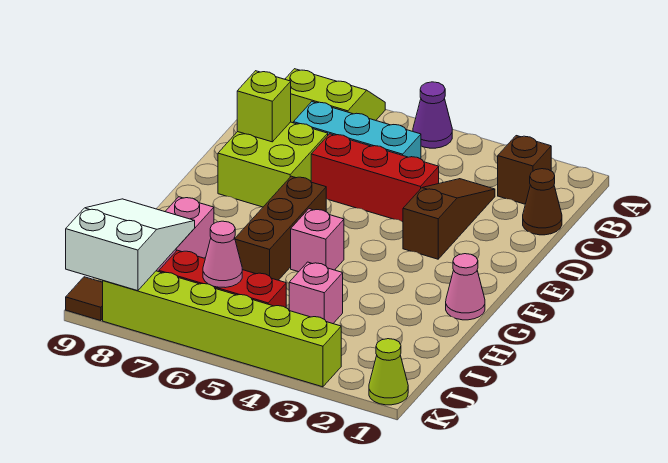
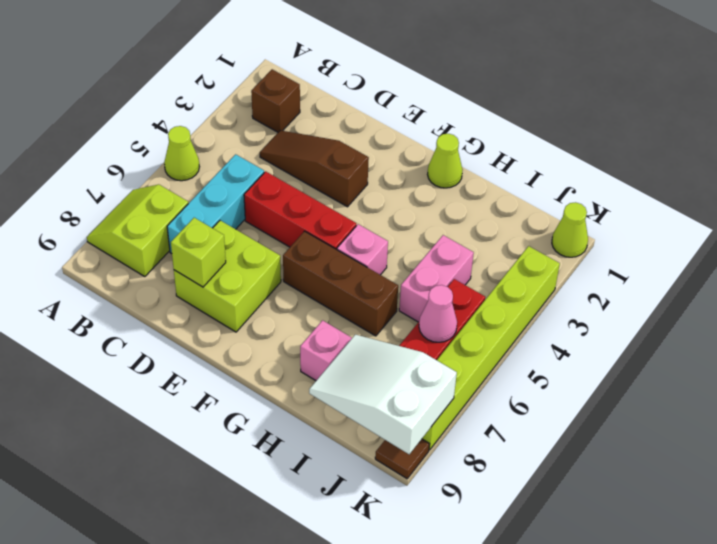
purple cone A5 level 1 -> lime cone A5 level 1
brown cone C1 level 1 -> none
red brick D4:D6 level 1 -> red brick D5:F5 level 1
pink cone G1 level 1 -> lime cone G1 level 1
pink brick I4 level 1 -> pink brick I4:I5 level 1

